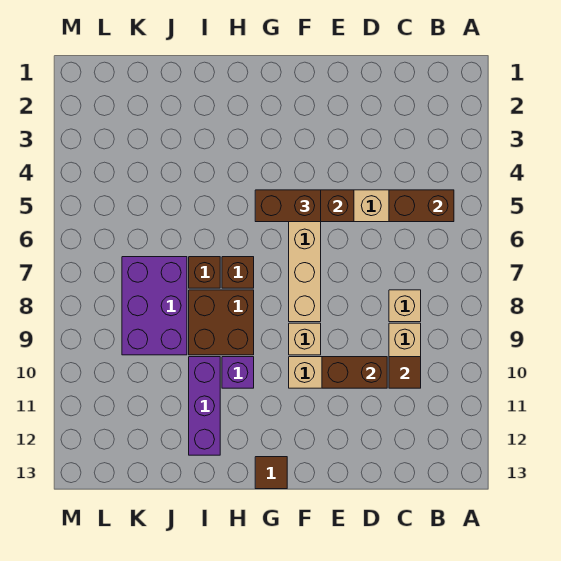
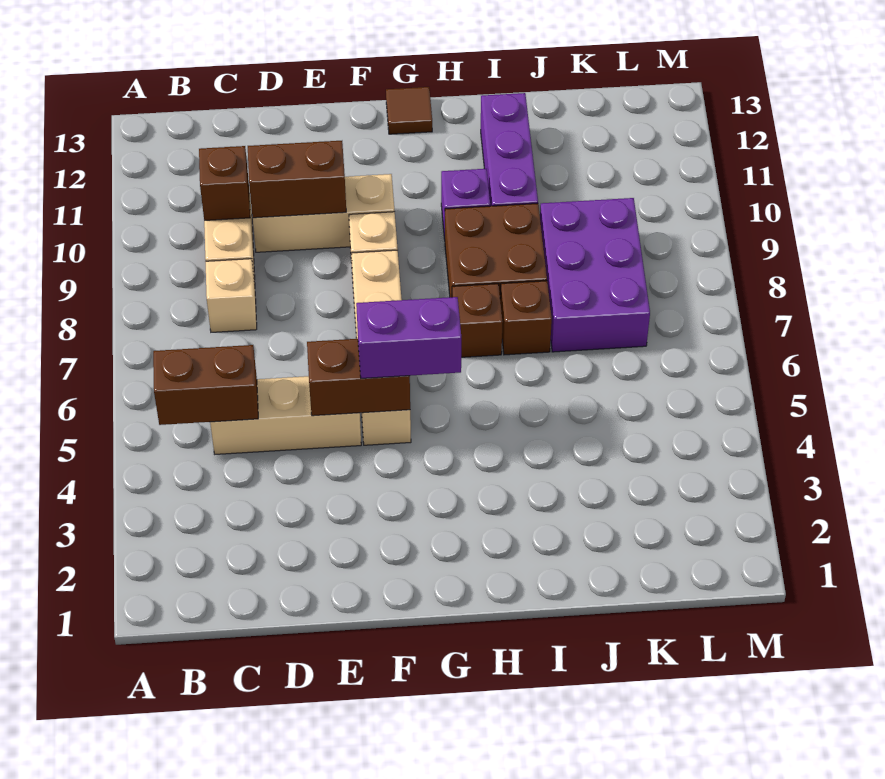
brown tile C10 level 2 -> brown brick C10 level 2
brown brick F5:G5 level 3 -> purple brick F5:G5 level 3

